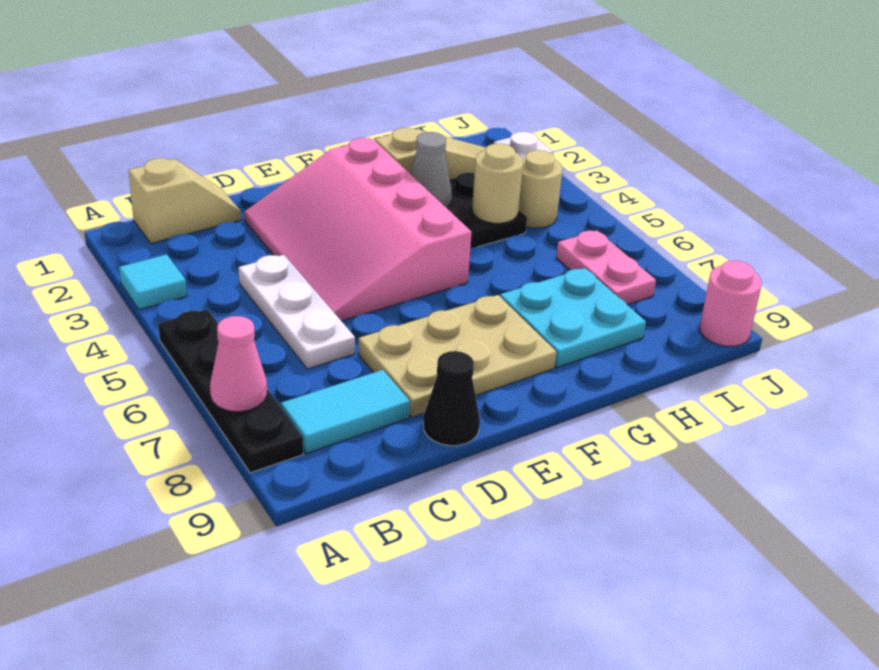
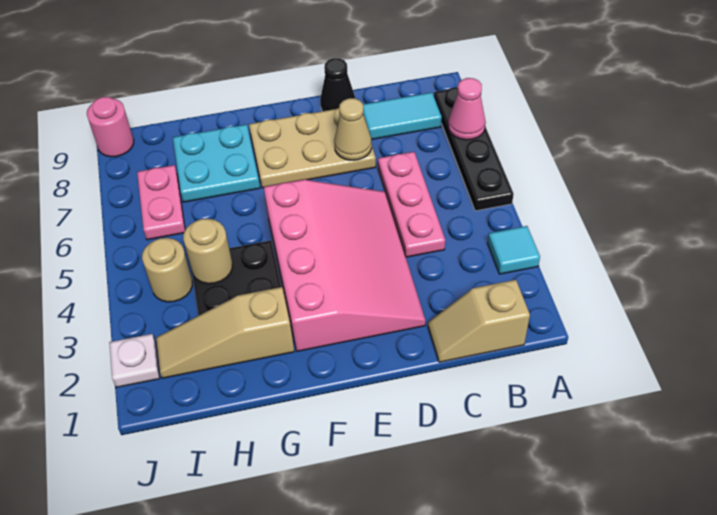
white plate C4:C6 level 1 -> pink plate C4:C6 level 1
none -> tan cone D7 level 2
grey cone G3 level 2 -> none

